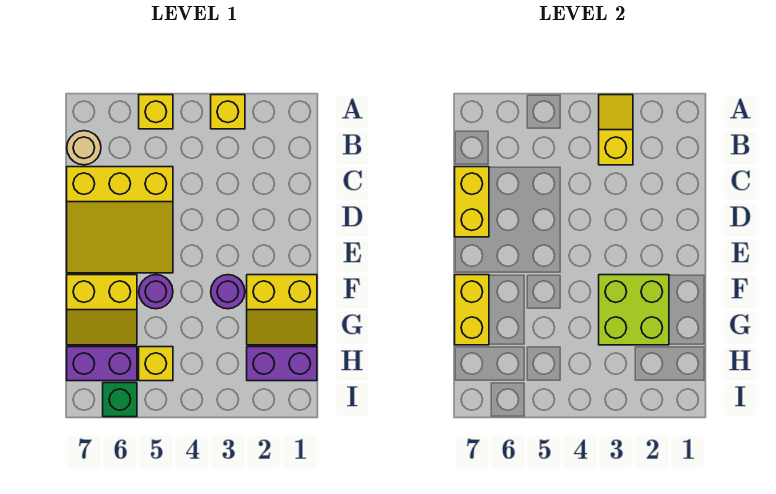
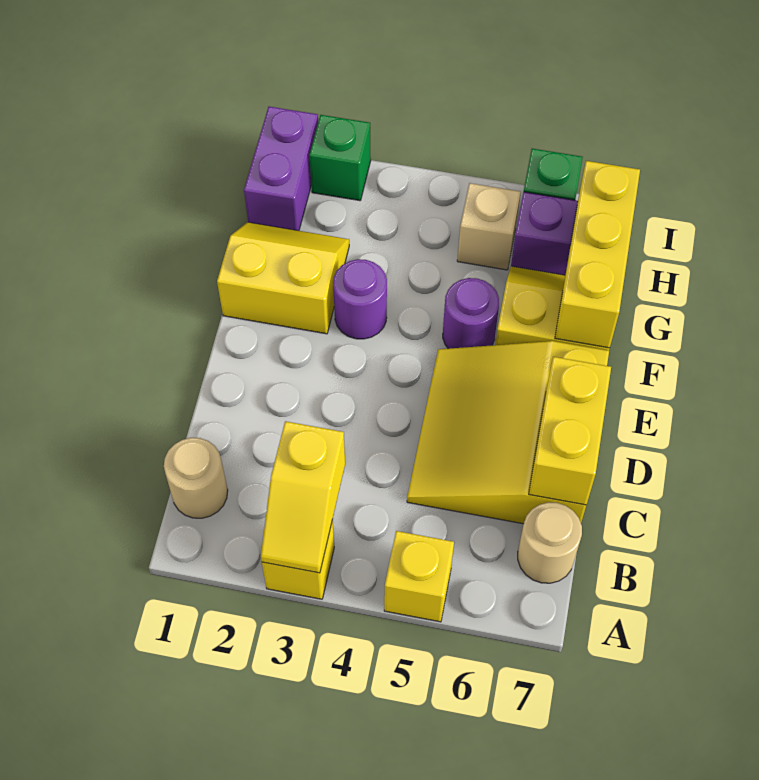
none -> tan round brick B1 level 1
yellow slope C5:E7 level 1 top C -> yellow slope C5:E7 level 1 top 7
lime brick F2:G3 level 2 -> none
yellow brick F7:G7 level 2 -> yellow brick F7:H7 level 2
purple brick H1:H2 level 1 -> purple brick H1:I1 level 1
yellow brick H5 level 1 -> tan brick H5 level 1
none -> green brick I2 level 1

